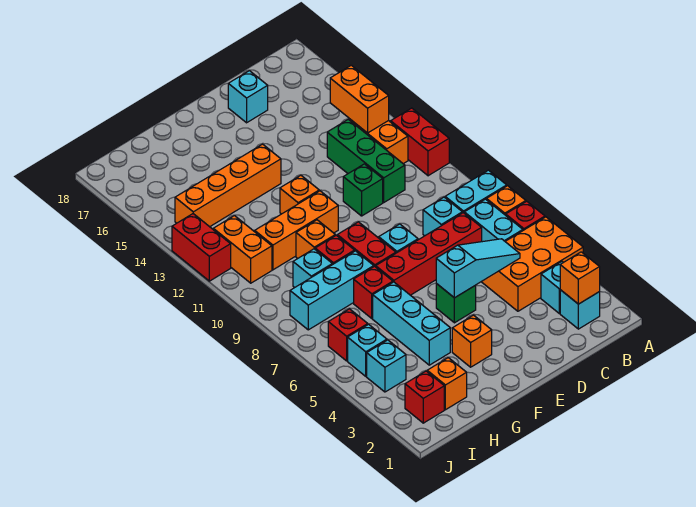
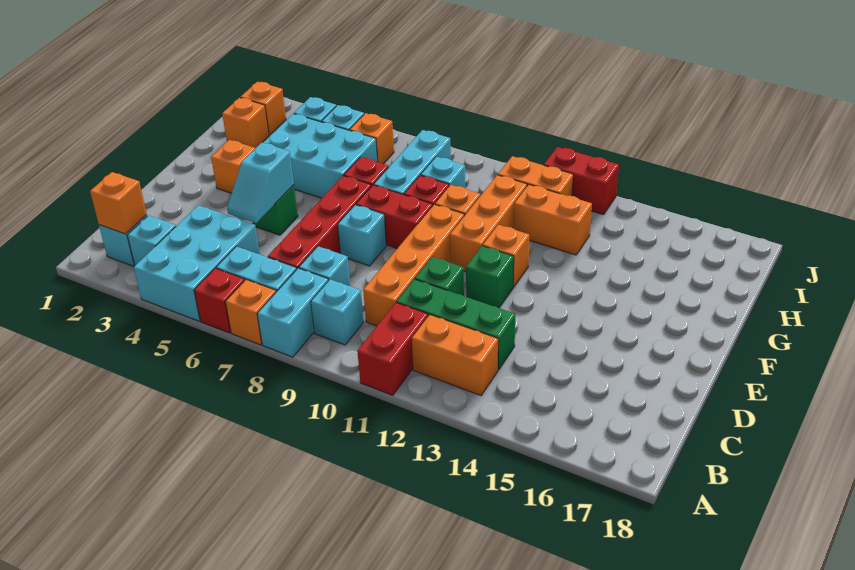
orange brick A4:C5 level 1 -> cyan brick A4:C5 level 1
red brick A11:A12 level 1 -> red brick A11:B11 level 1
orange brick B13:B14 level 2 -> orange brick H12:H13 level 1
cyan slope C5:E5 level 2 top E -> cyan slope D5:E5 level 2 top E
cyan brick D17 level 1 -> cyan brick B9 level 1
none -> green brick E12 level 1
orange brick F14:I14 level 1 -> orange brick C10:F10 level 1
cyan brick G4:G6 level 1 -> cyan brick G4:H6 level 1
red brick I2 level 1 -> orange brick I2 level 1
red brick I6 level 1 -> orange brick I6 level 1

